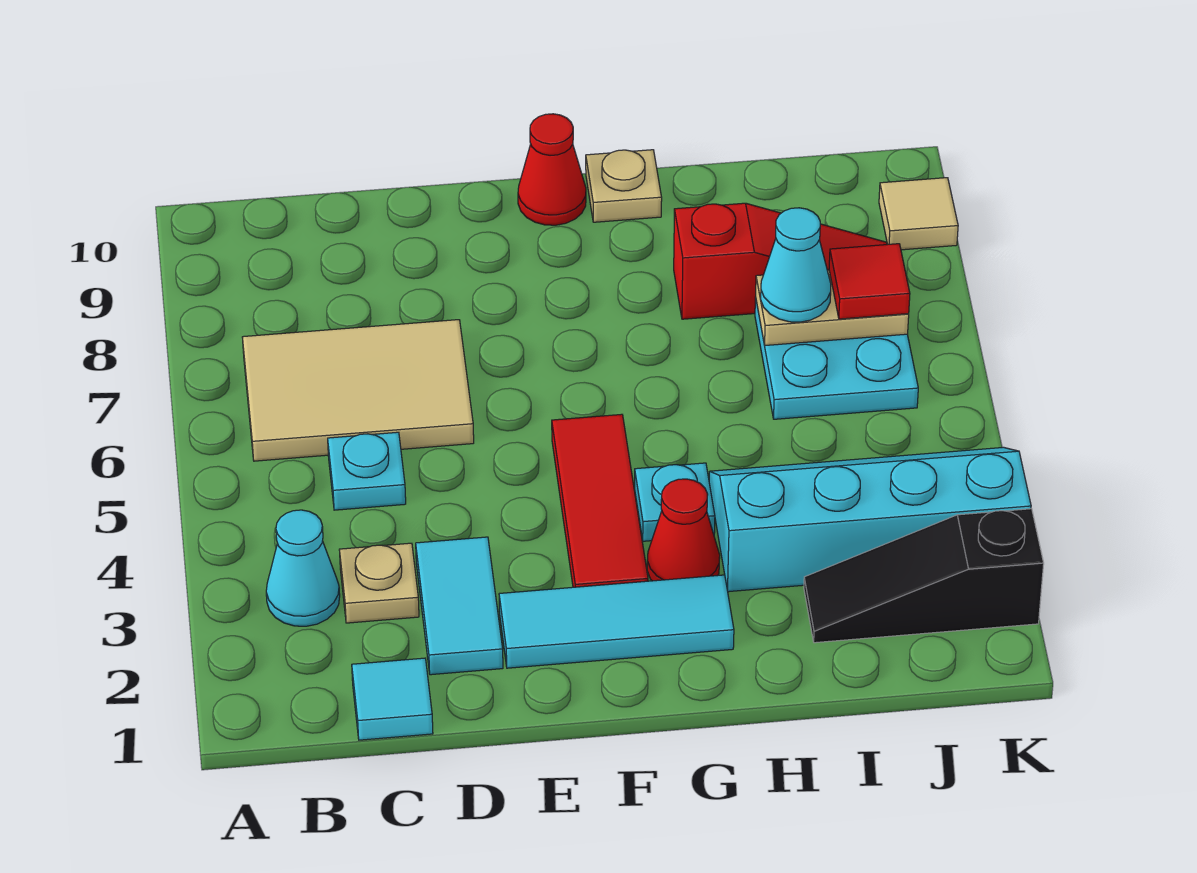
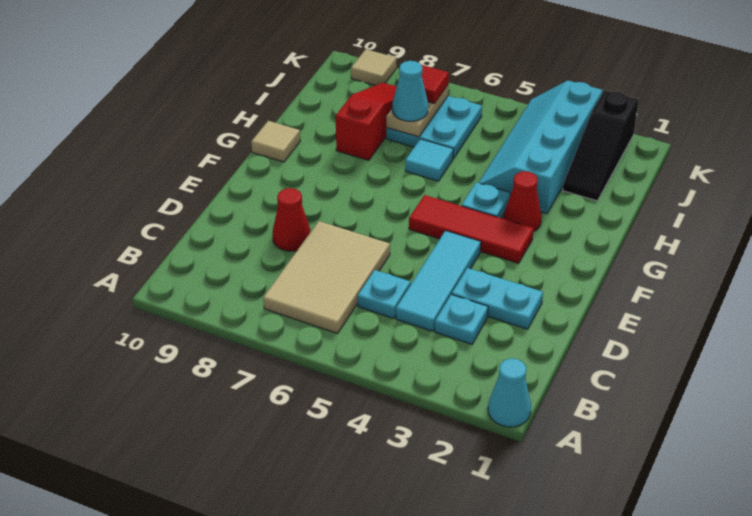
cyan cone B3 level 1 -> cyan cone A1 level 1
cyan tile C1 level 1 -> cyan tile H6 level 1
tan plate C3 level 1 -> cyan plate C3 level 1
cyan tile D2:D3 level 1 -> cyan plate D2:D3 level 1
cyan tile E2:G2 level 1 -> cyan tile C4:E4 level 1
red cone F10 level 1 -> red cone D8 level 1
tan plate G10 level 1 -> tan tile G10 level 1

